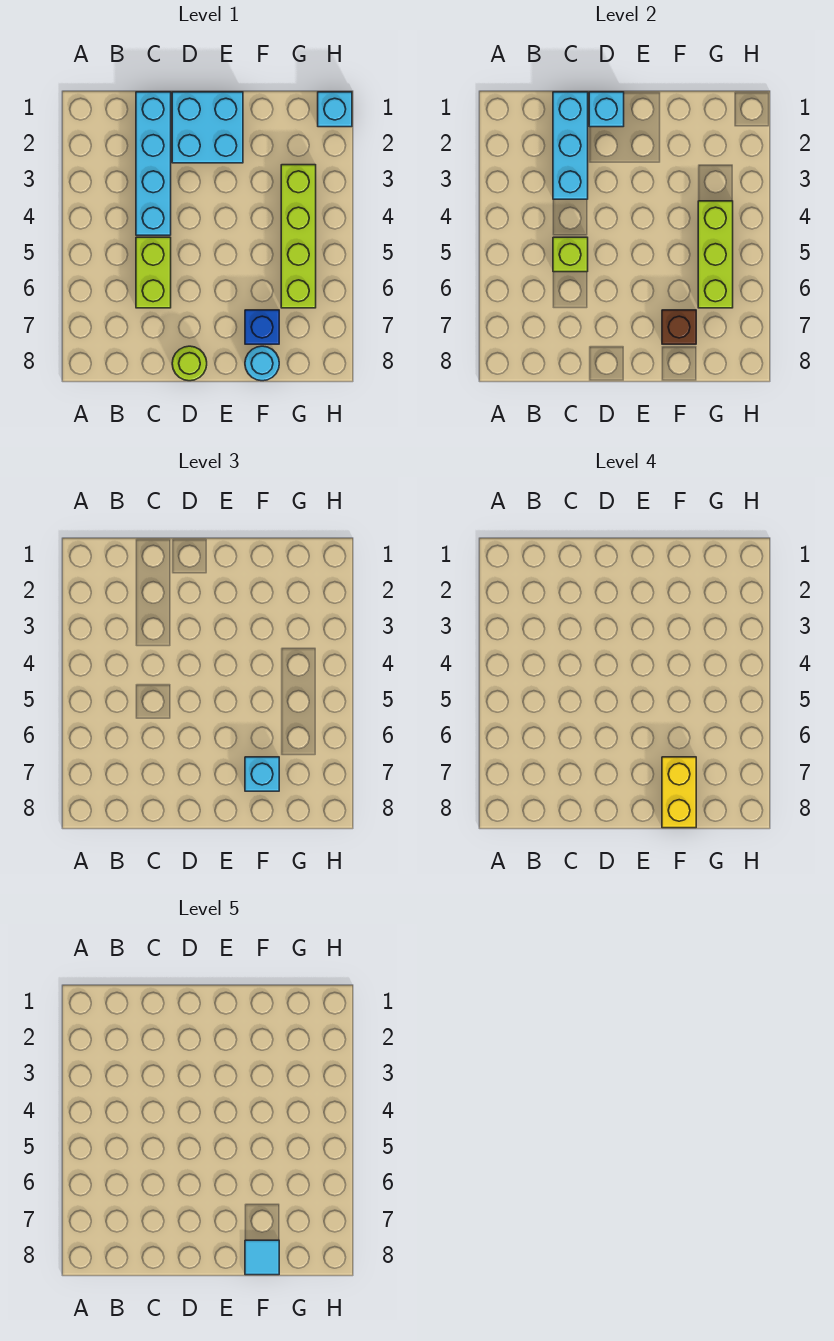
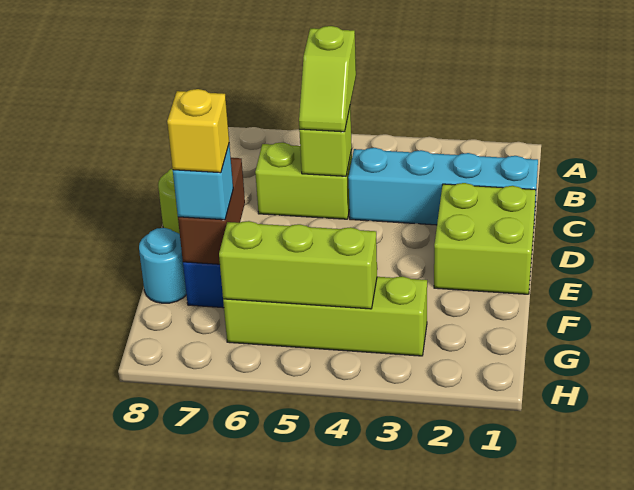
none -> lime slope B5:C5 level 3 top B
cyan brick C1:C3 level 2 -> none
cyan brick D1:E2 level 1 -> lime brick D1:E2 level 1
cyan brick D1 level 2 -> none
brown brick F7 level 2 -> brown brick E7:F7 level 2
yellow brick F7:F8 level 4 -> yellow brick F7 level 4
cyan tile F8 level 5 -> none
cyan brick H1 level 1 -> none

